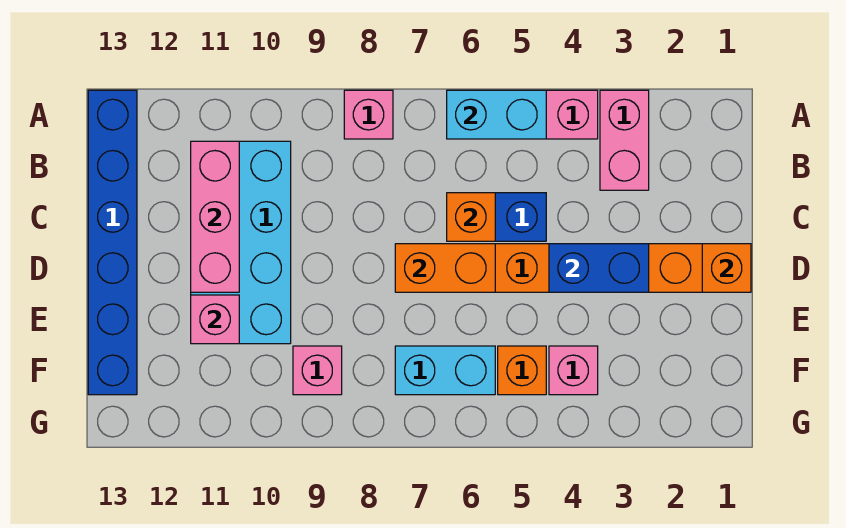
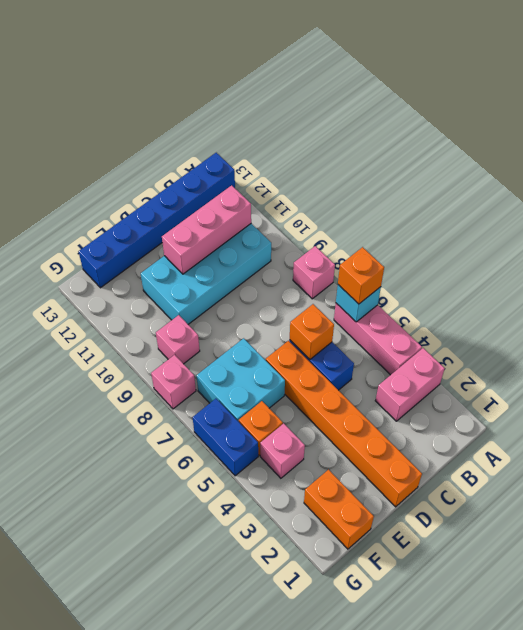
cyan brick A5:A6 level 2 -> cyan brick A6 level 2
orange brick D1 level 2 -> orange brick A6 level 3
blue brick D3:D4 level 2 -> blue brick G5:G6 level 1
orange brick D6:D7 level 2 -> orange brick F1:F2 level 1
pink brick E11 level 2 -> pink brick G8 level 1
cyan brick F6:F7 level 1 -> cyan brick E6:F7 level 1

